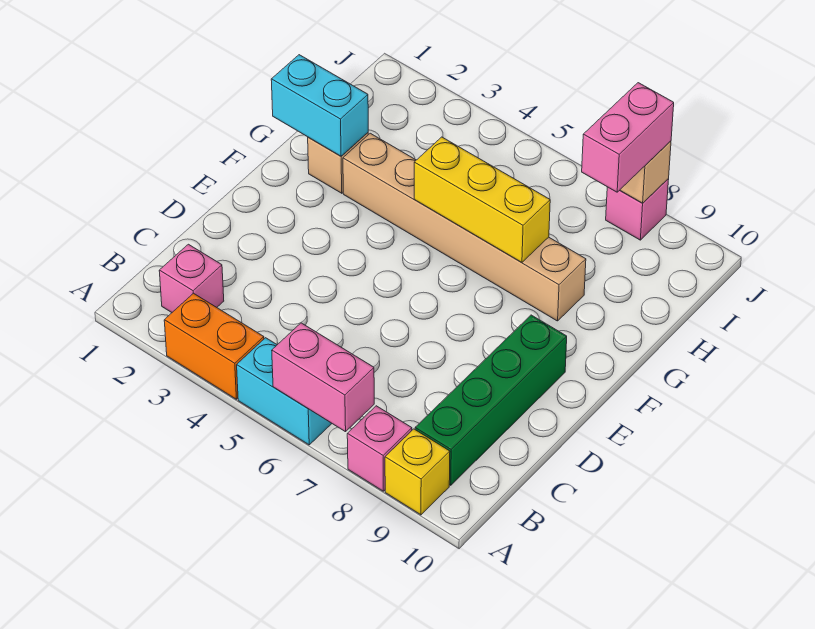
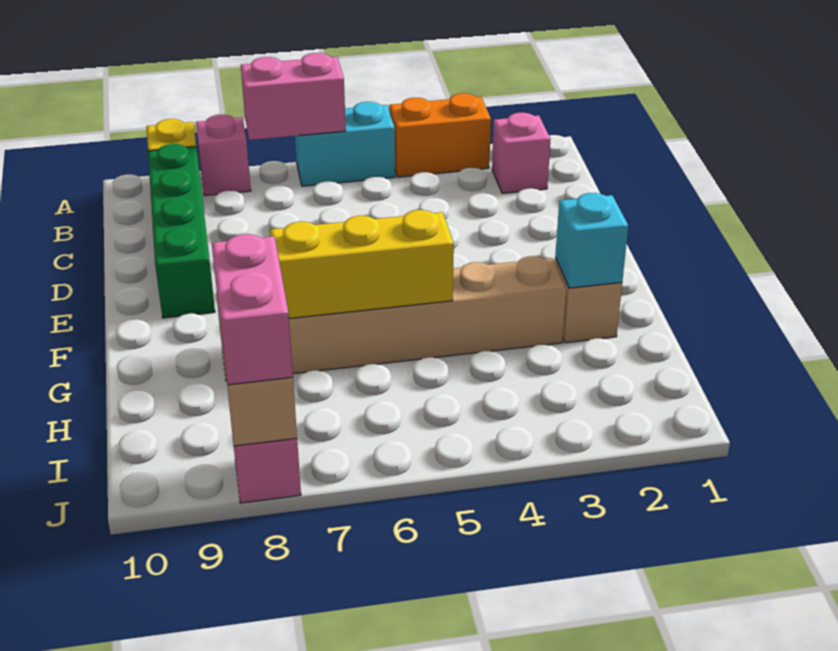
cyan brick G1:G2 level 2 -> cyan brick G2 level 2

